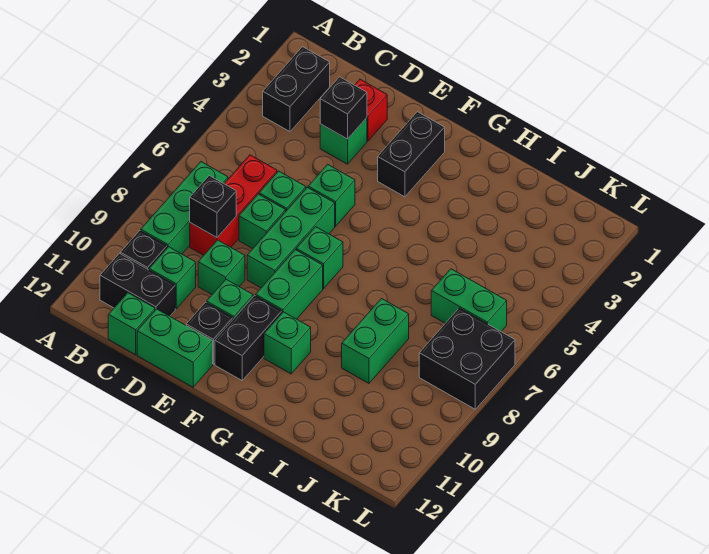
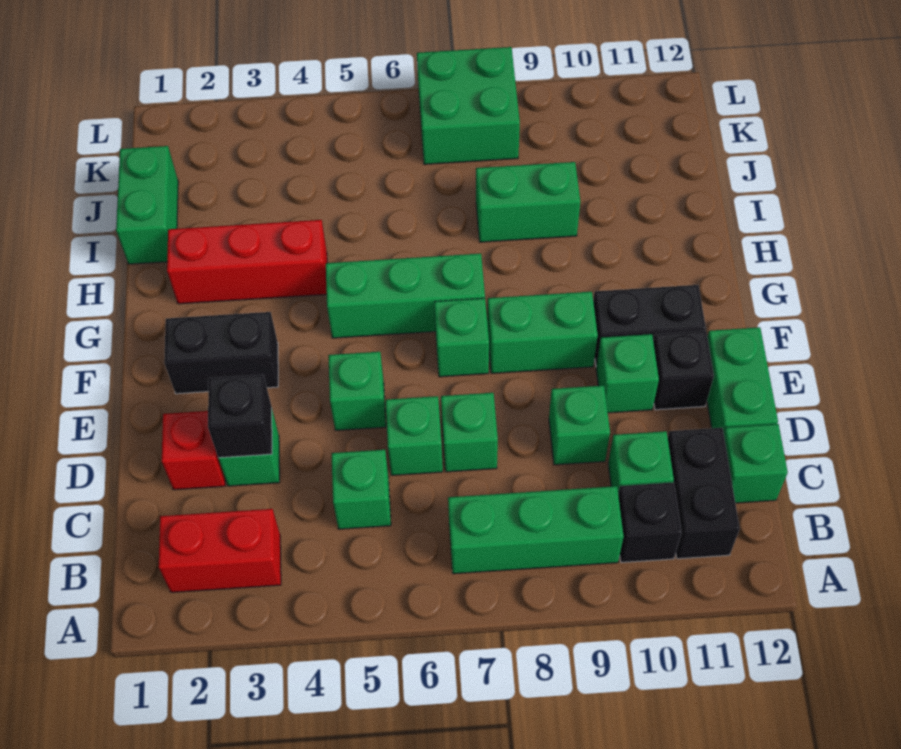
black brick B2:B3 level 1 -> red brick B2:B3 level 1
red brick C6:C8 level 1 -> red brick H2:H4 level 1
black brick C8 level 2 -> none
green brick E6:E8 level 1 -> green brick G5:G7 level 1
green brick G10 level 1 -> green brick C5 level 1
green brick J6:K6 level 1 -> green brick I1:J1 level 1
black brick K7:L8 level 1 -> green brick K7:L8 level 1

